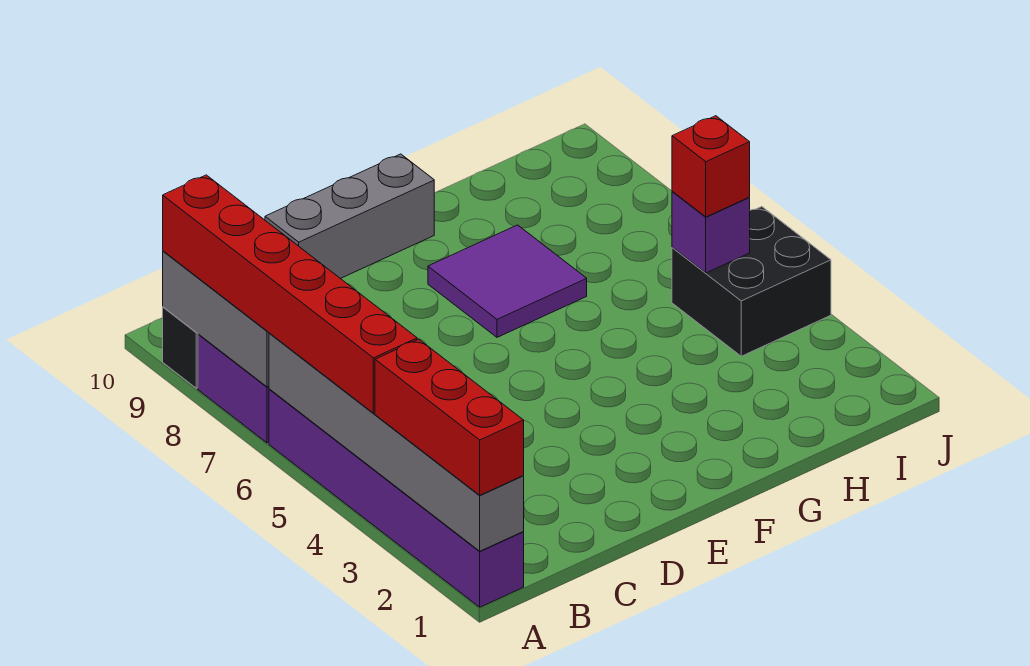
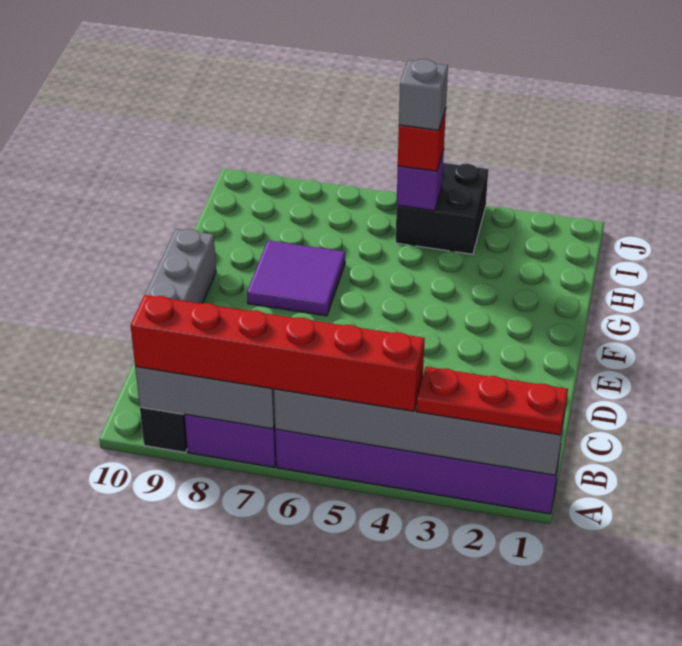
red brick A1:A3 level 3 -> red plate A1:A3 level 3
none -> grey brick I5 level 4

